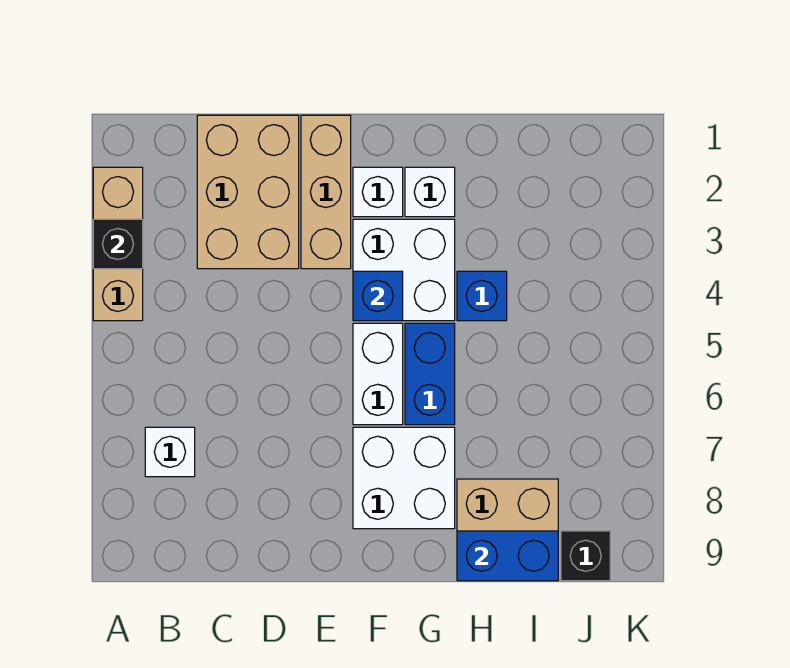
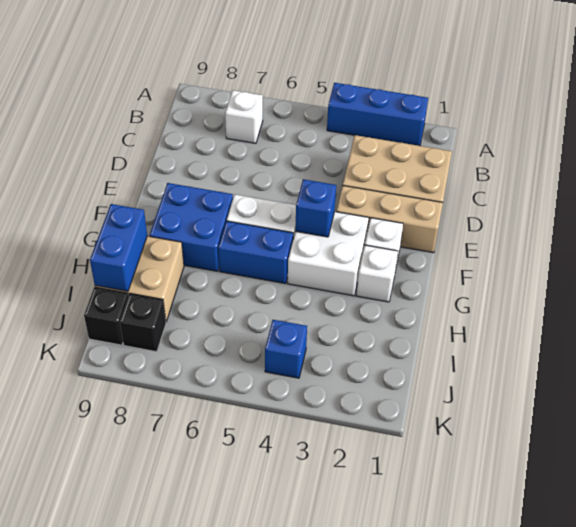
tan brick A2:A4 level 1 -> blue brick A2:A4 level 1
black brick A3 level 2 -> black brick J8 level 1
white brick F7:G8 level 1 -> blue brick F7:G8 level 1
blue brick H4 level 1 -> blue brick J4 level 1

